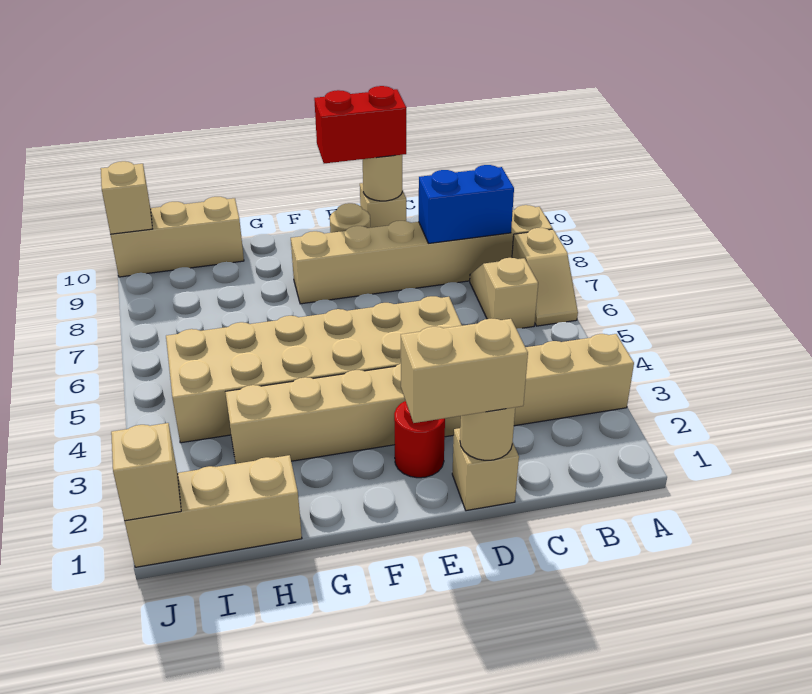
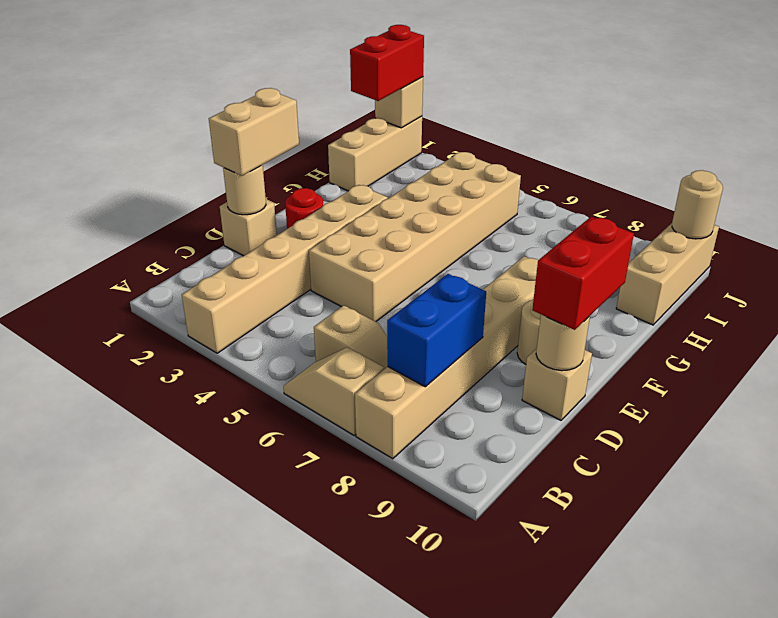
tan brick A3:H3 level 1 -> tan brick A3:F3 level 1
none -> red brick I1:J1 level 3
tan brick J10 level 2 -> tan round brick J10 level 2

